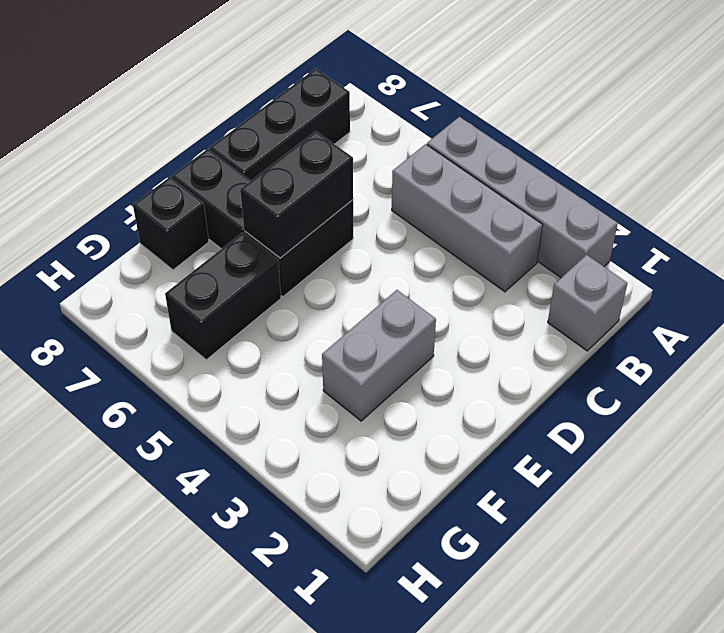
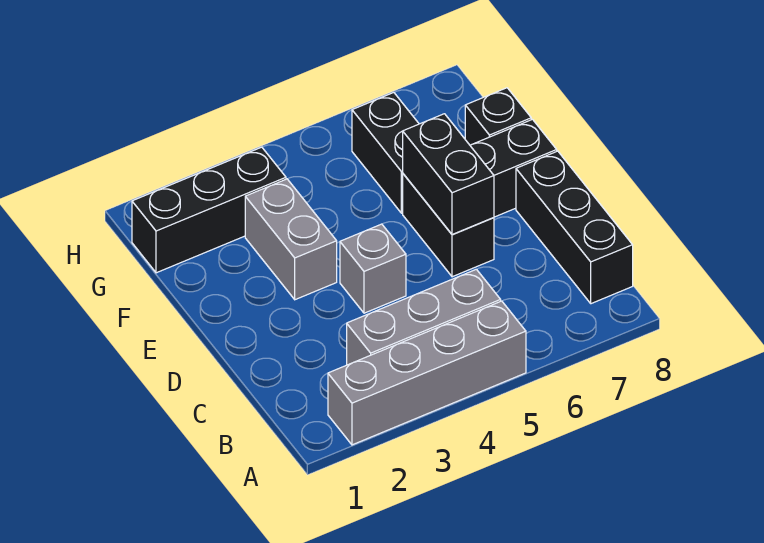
grey brick B1 level 1 -> grey brick D4 level 1
none -> black brick G1:G3 level 1

